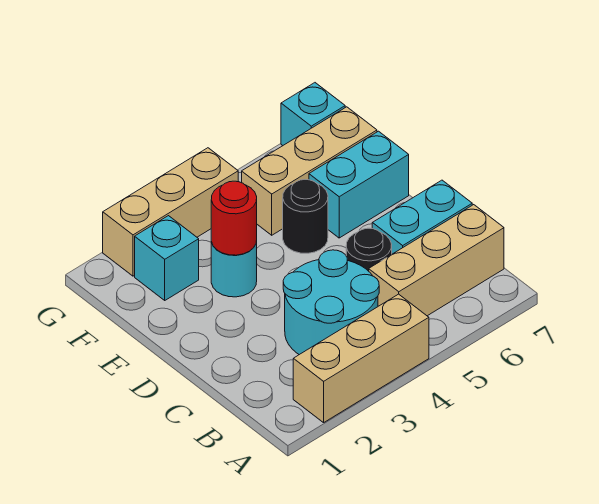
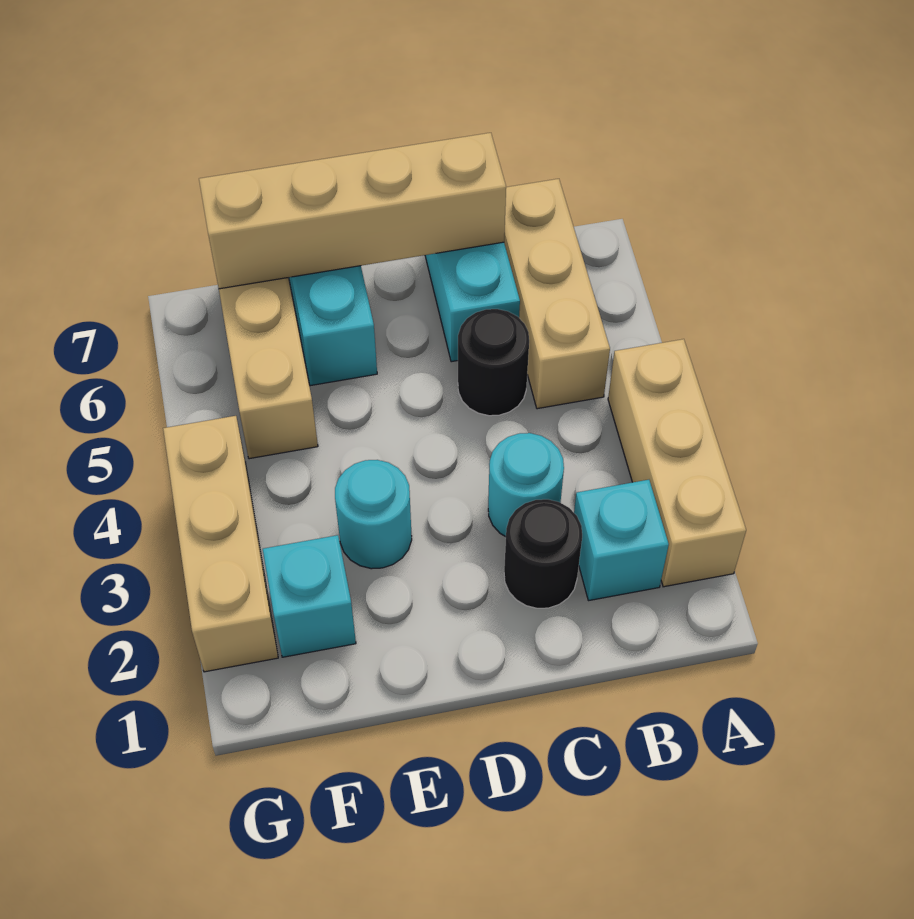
cyan round brick B3:C4 level 1 -> cyan round brick C3 level 1
none -> tan brick C7:F7 level 2
red round brick E3 level 2 -> none
black round brick E5 level 1 -> black round brick C2 level 1
cyan brick G7 level 1 -> cyan brick B2 level 1

